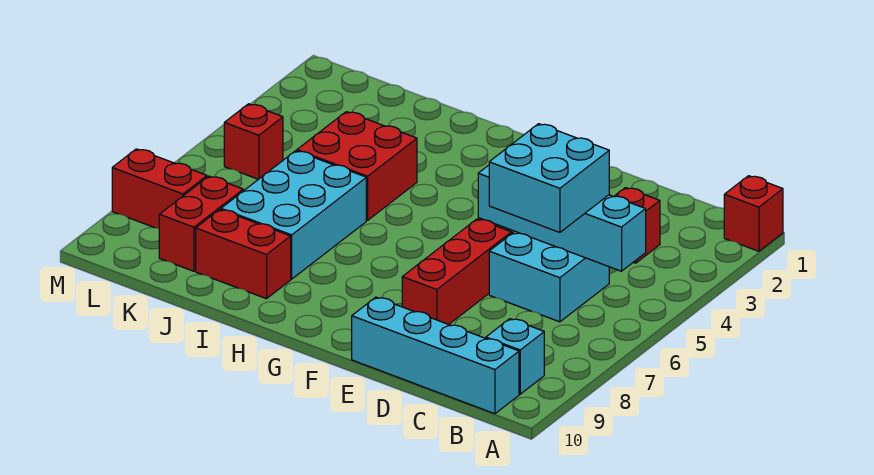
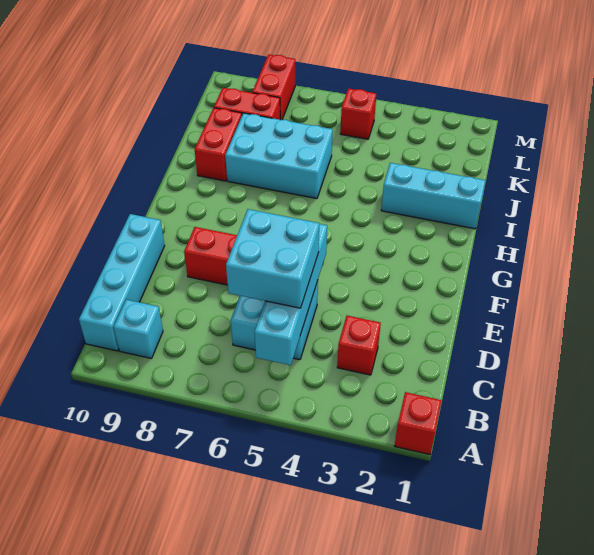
none -> cyan brick I1:I3 level 1
red brick I4:J5 level 1 -> none

